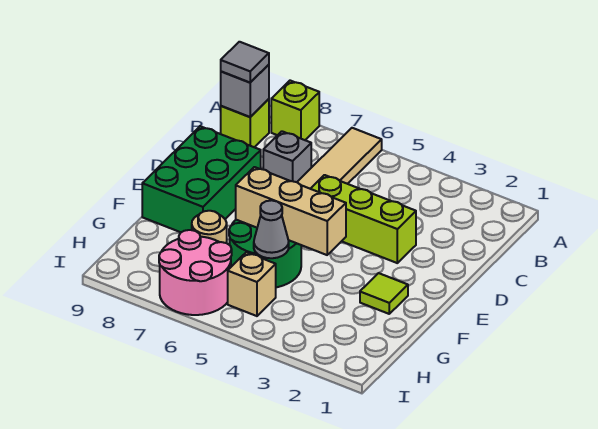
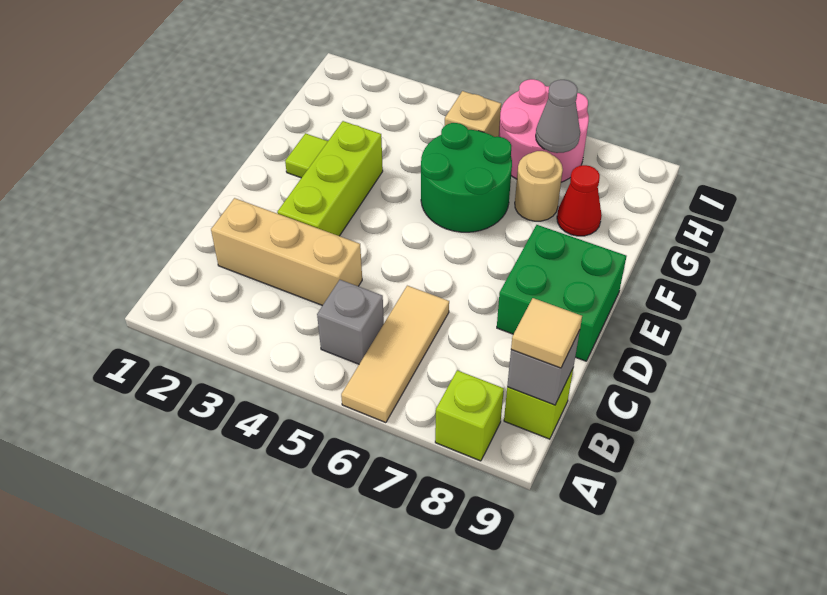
grey tile B9 level 3 -> tan tile B9 level 3
grey brick C7 level 1 -> grey brick B5 level 1
lime brick D3:D5 level 1 -> lime brick D3:F3 level 1
green brick D8:F9 level 1 -> green brick D8:E9 level 1
tan brick F4:F6 level 2 -> tan brick C2:C4 level 1
grey cone G5 level 2 -> grey cone H7 level 2
none -> red cone G8 level 1

